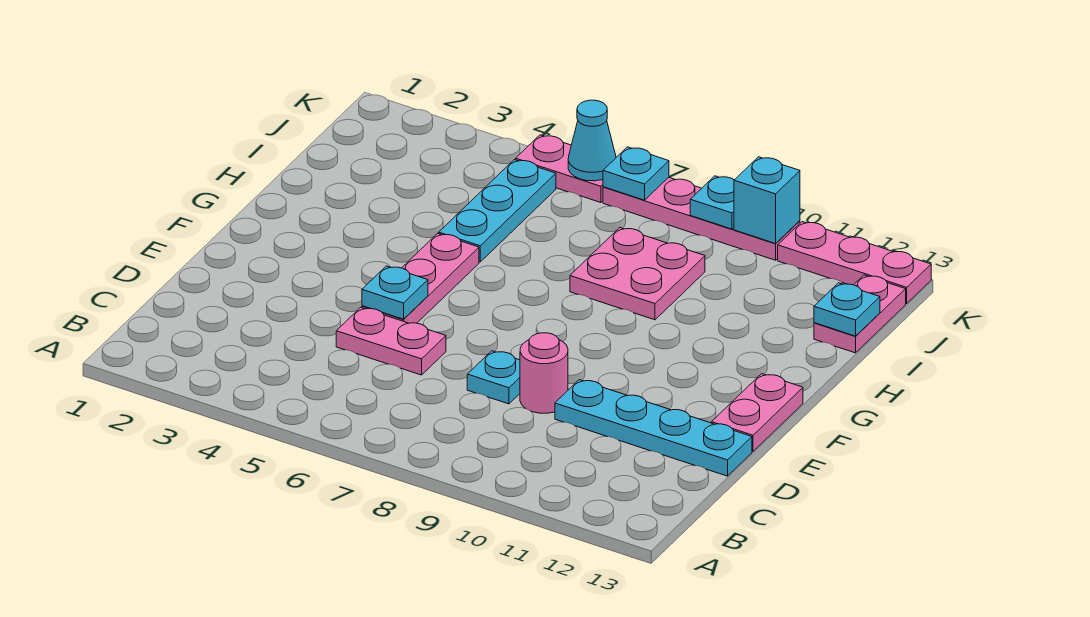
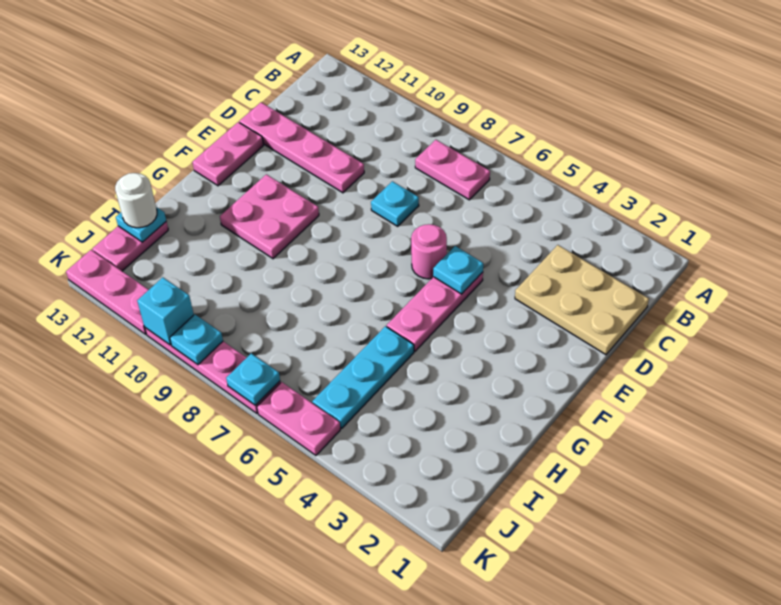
none -> tan plate C1:D3 level 1
pink plate D5:D6 level 1 -> pink plate B7:B8 level 1
pink round brick D9 level 1 -> pink round brick E6 level 1
cyan plate D10:D13 level 1 -> pink plate D10:D13 level 1
pink plate H8:I9 level 1 -> pink plate F10:G11 level 1
none -> white round brick I13 level 3
cyan cone K6 level 2 -> none

